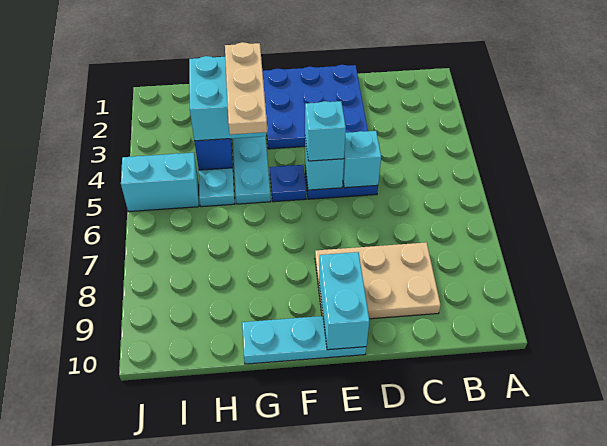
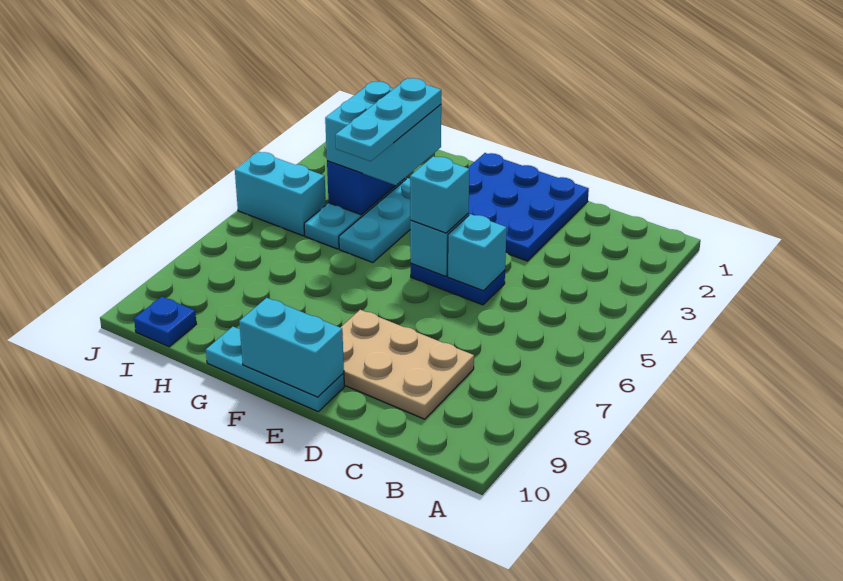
cyan brick E9:E10 level 2 -> cyan brick E10:F10 level 2
blue plate F5 level 1 -> blue plate I10 level 1
tan plate G3:G5 level 4 -> cyan plate G3:G5 level 4

